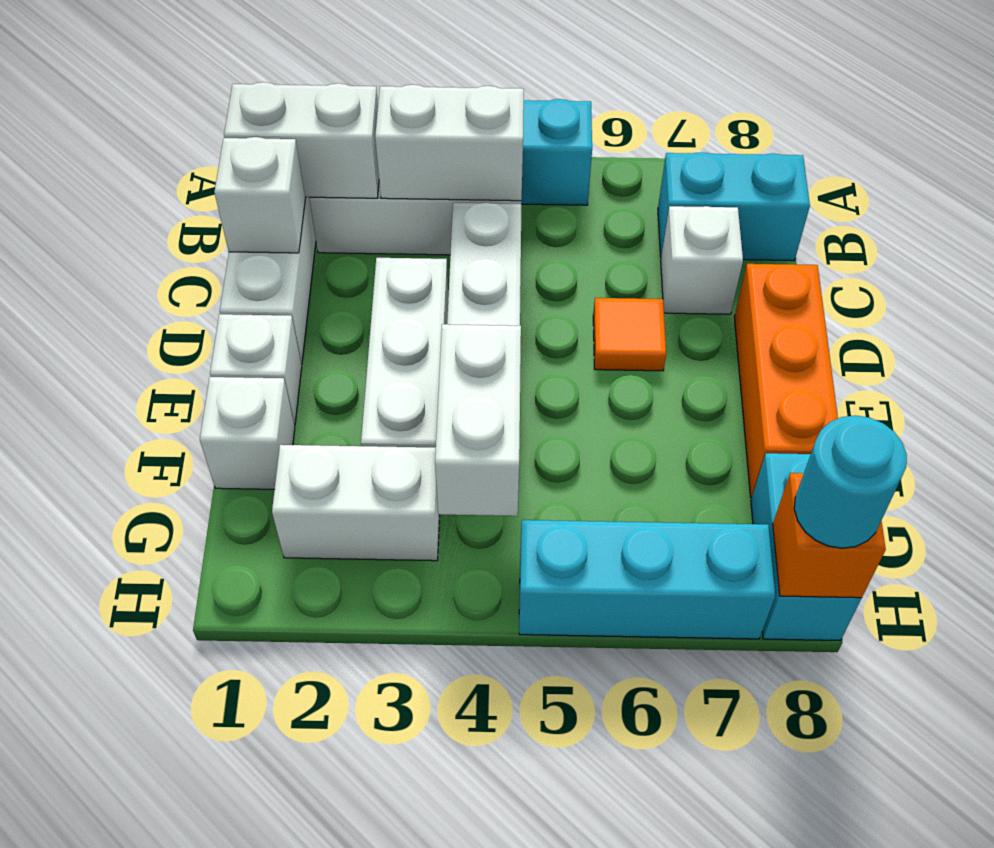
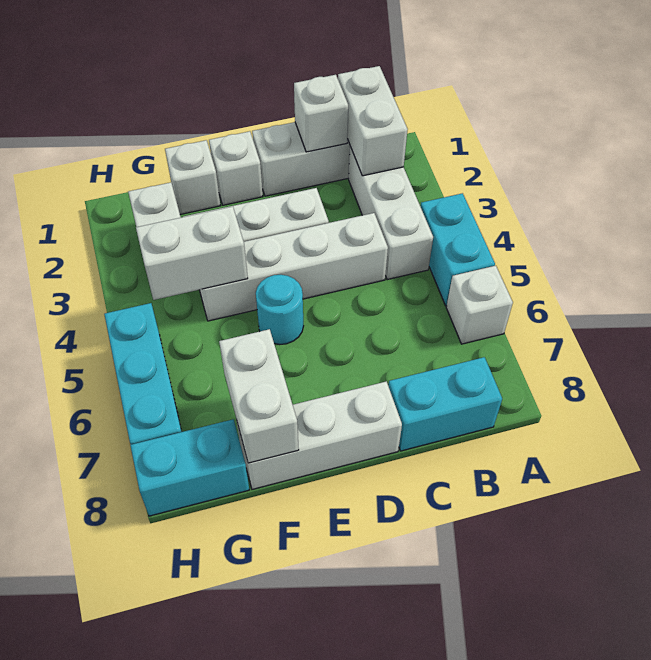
white brick B3:B4 level 2 -> white brick F7:F8 level 2
cyan brick B7:B8 level 1 -> cyan brick B8:C8 level 1
white brick C7 level 1 -> white brick A6 level 1
orange tile D6 level 1 -> none
orange brick D8:F8 level 1 -> white brick D8:F8 level 1
orange brick H8 level 2 -> none
cyan round brick H8 level 3 -> cyan round brick E5 level 1

